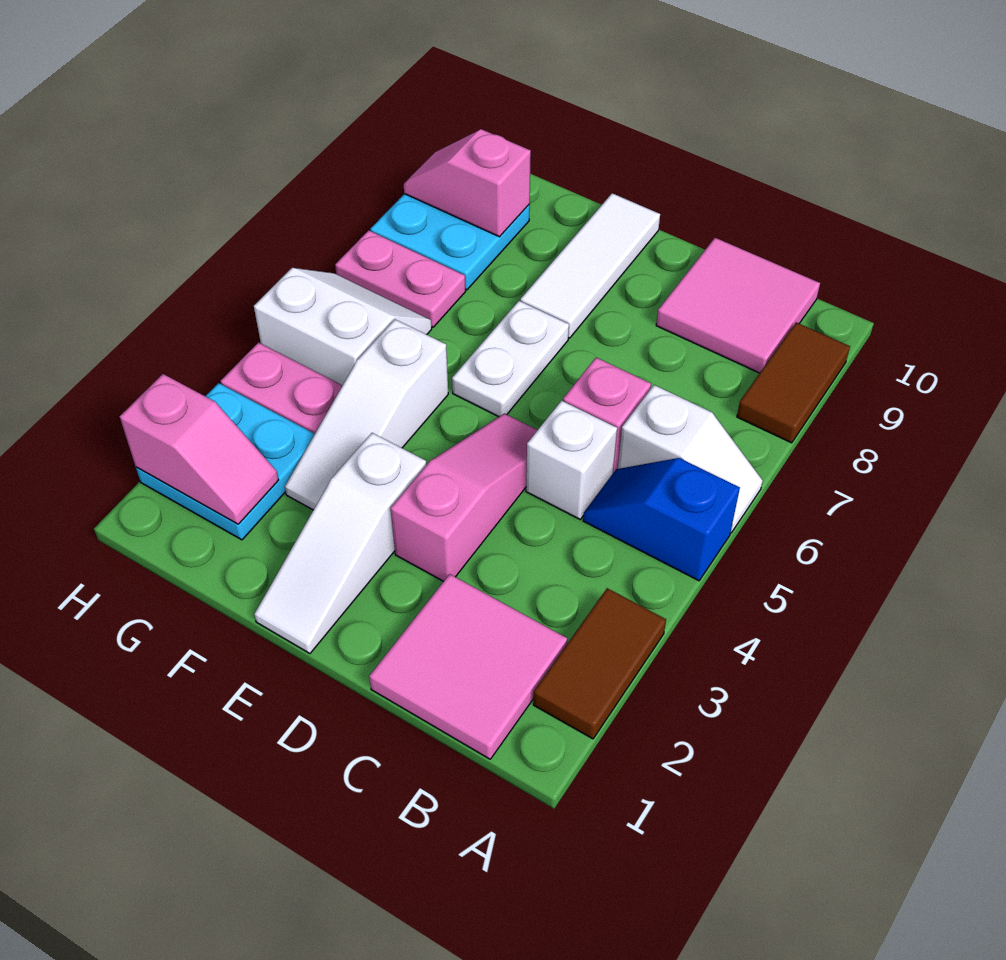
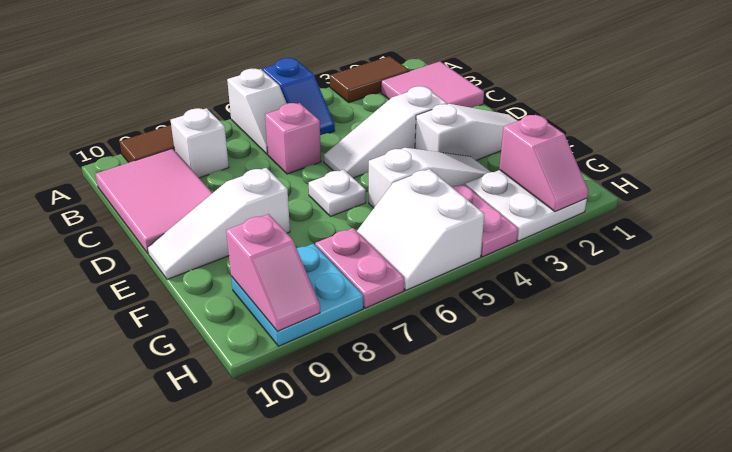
white slope A6:B6 level 1 top B -> white slope A6:B6 level 1 top A
pink tile B9:C10 level 1 -> pink tile B9:D10 level 1
white brick C5 level 1 -> white brick B8 level 1
pink slope D3:D5 level 1 top 3 -> white slope D3:D5 level 1 top 3
white plate E6:E7 level 1 -> white plate E6 level 1
white tile E8:E10 level 1 -> white slope E8:E10 level 1 top 8
cyan plate G2:H3 level 1 -> white plate G2:H3 level 1
pink slope G2:H2 level 2 top H -> pink slope G2:H2 level 2 top G

